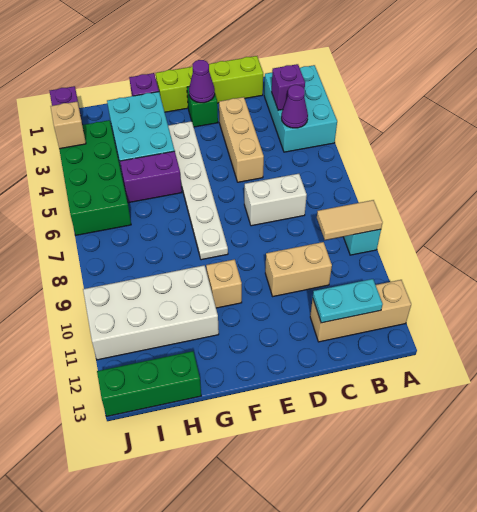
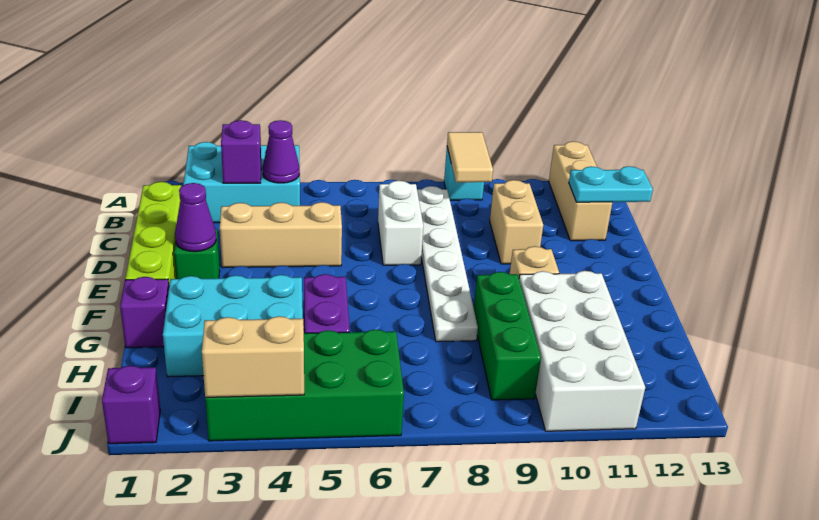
cyan plate B12:C12 level 2 -> cyan plate C12:C13 level 2
white plate F3:F8 level 1 -> white plate B8:G8 level 1
green brick H13:J13 level 1 -> green brick G9:I9 level 1
tan brick J3 level 2 -> tan brick J3:J4 level 2

